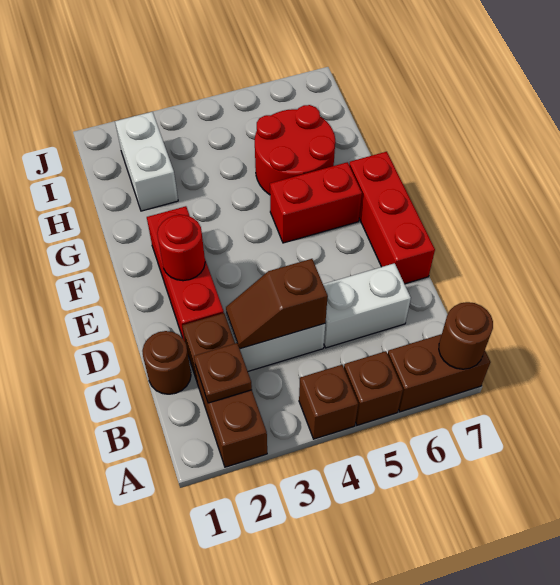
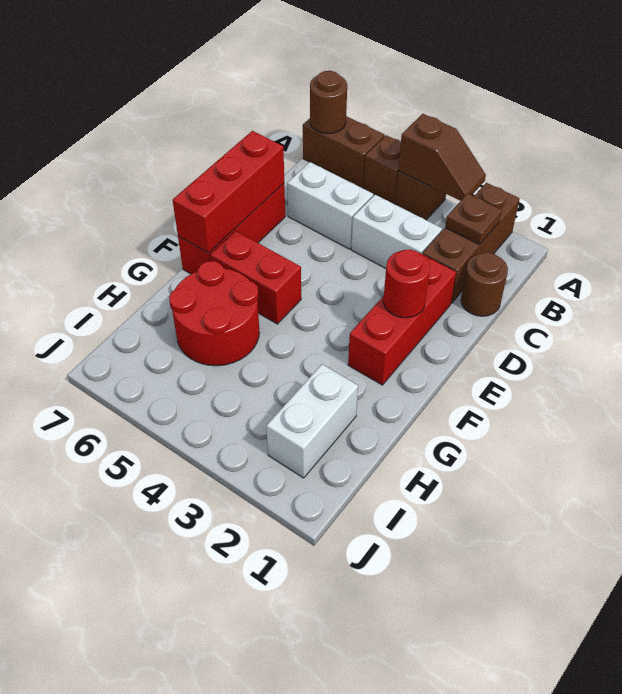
brown slope C3:C4 level 2 top 4 -> brown slope A3:A4 level 2 top 4
none -> red brick D7:F7 level 2

